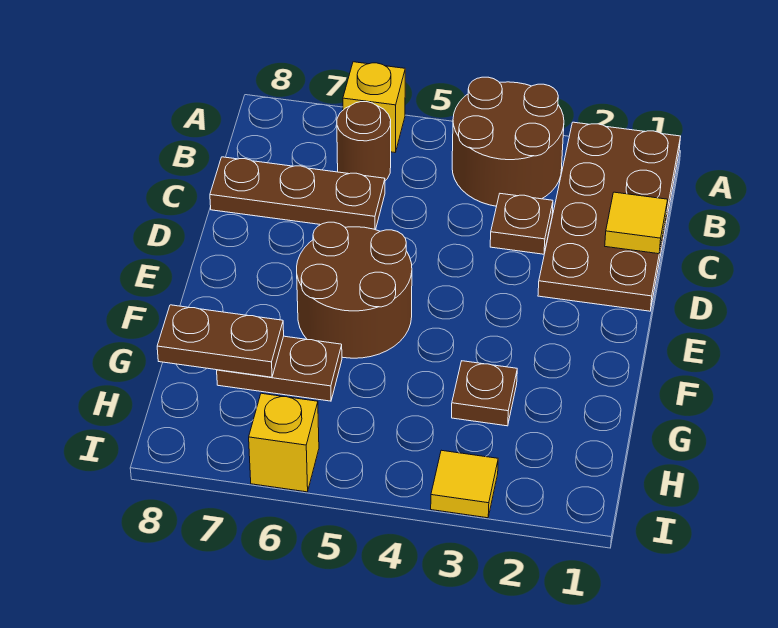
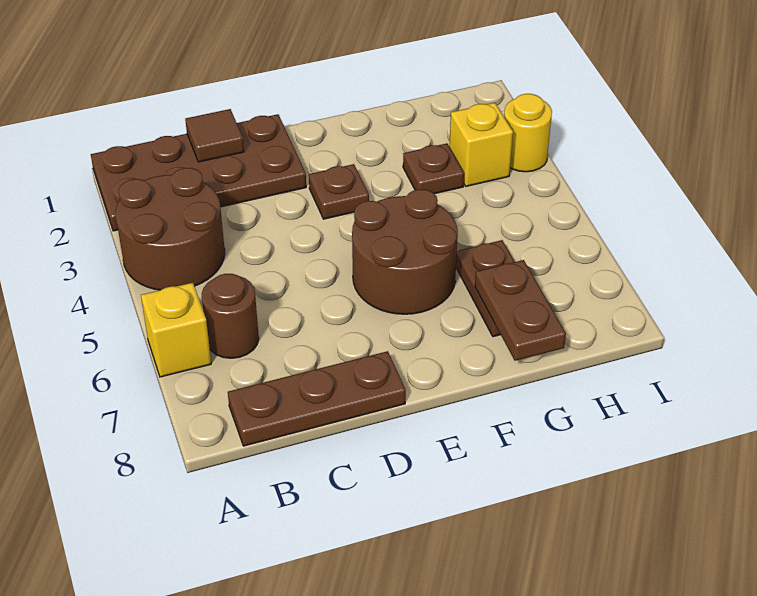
yellow tile C1 level 2 -> brown tile C1 level 2
brown plate C3 level 1 -> brown plate E3 level 1
brown plate C6:C8 level 1 -> brown plate B8:D8 level 1
yellow tile I3 level 1 -> yellow round brick I3 level 1
yellow brick I6 level 1 -> yellow brick H3 level 1

